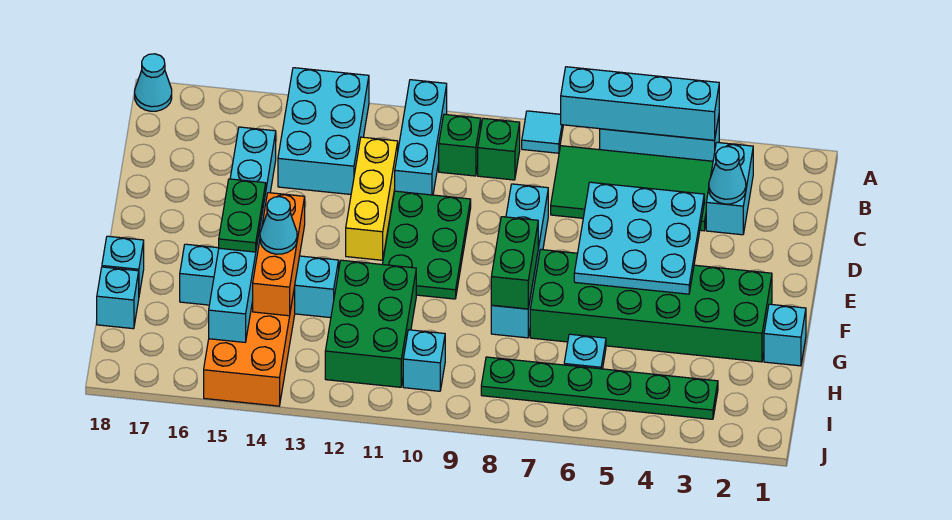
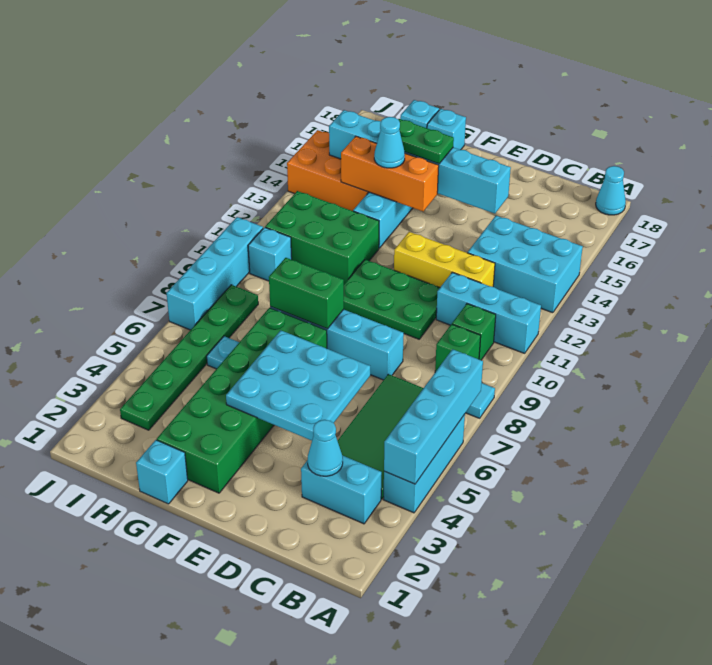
none -> cyan brick J7:J10 level 1

